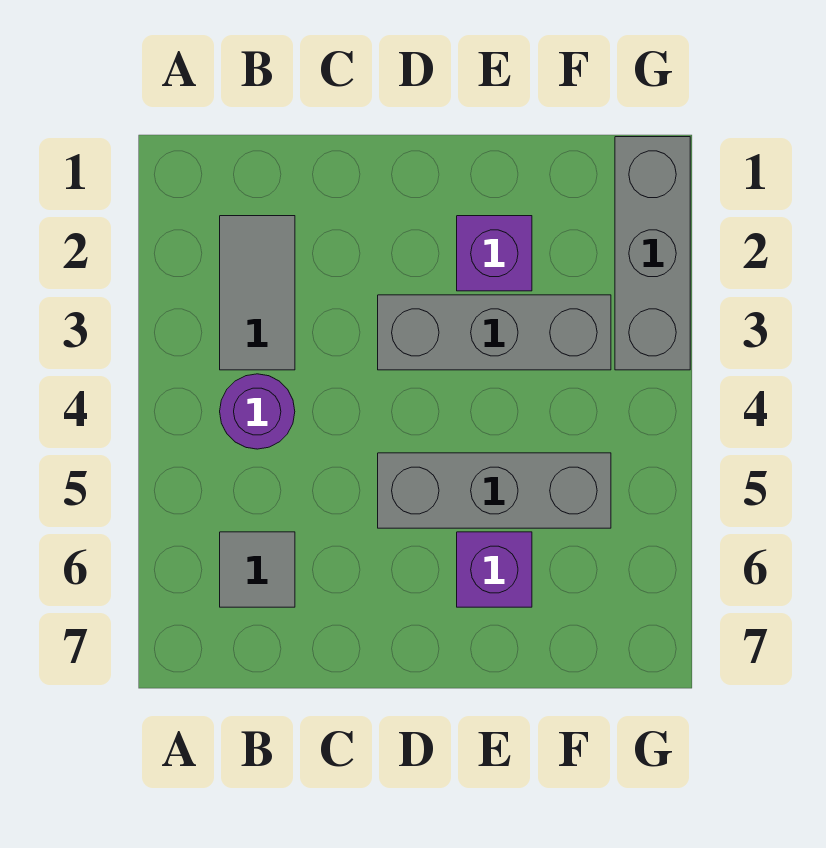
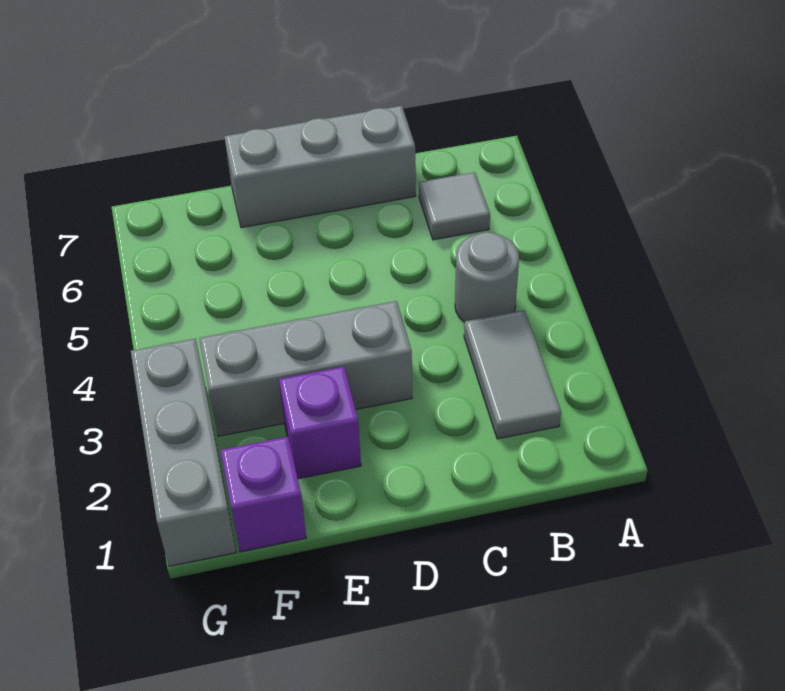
purple round brick B4 level 1 -> grey round brick B4 level 1
grey brick D5:F5 level 1 -> grey brick C7:E7 level 1
purple brick E6 level 1 -> purple brick F1 level 1

